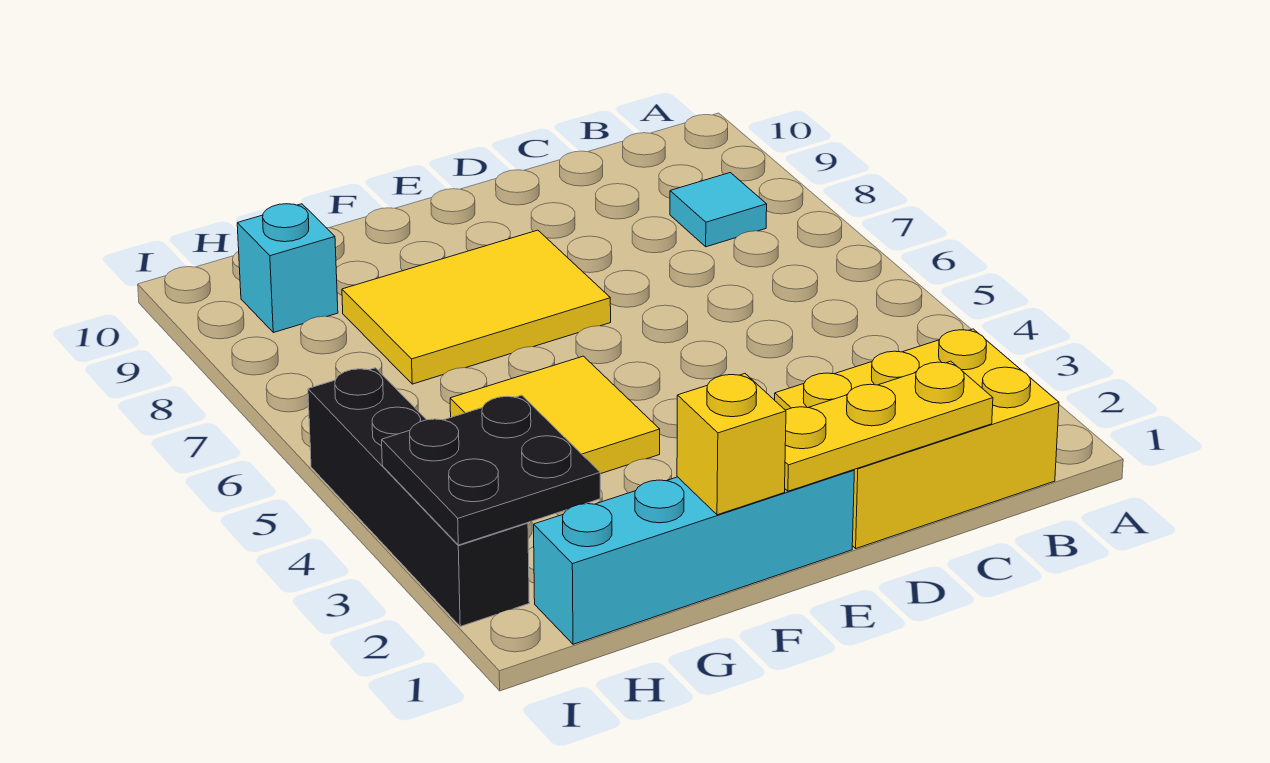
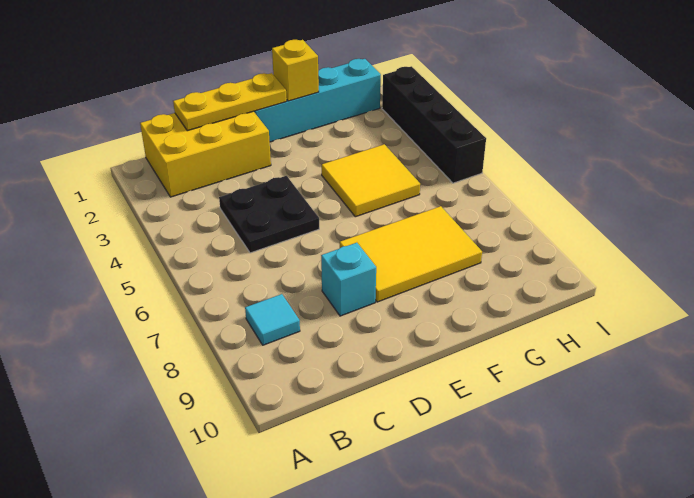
black plate H2:I3 level 2 -> black plate C4:D5 level 1
cyan brick H9 level 1 -> cyan brick D8 level 1

